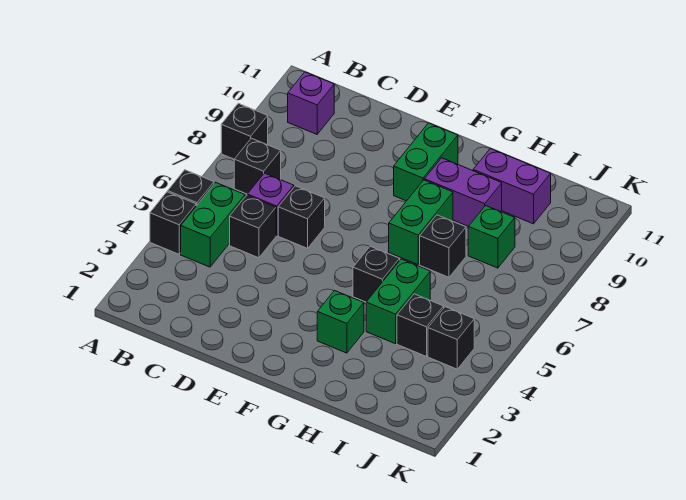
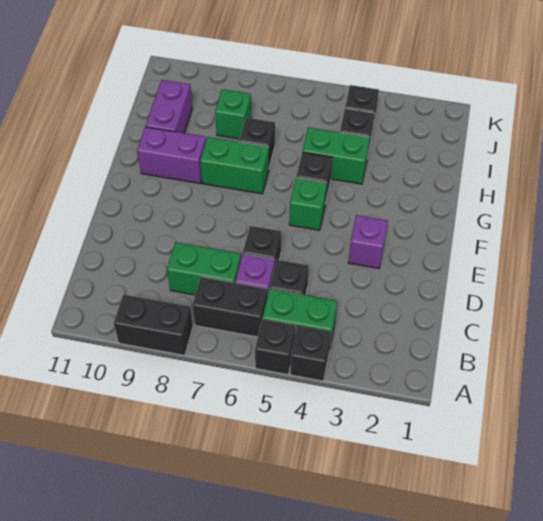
black brick A8 level 1 -> black brick A8:A9 level 1
black brick B7 level 1 -> black brick B6:B7 level 1
purple brick B10 level 1 -> purple brick E3 level 1
green brick F9:F10 level 1 -> green brick C7:C8 level 1
green brick G3 level 1 -> green brick F5 level 1
purple brick G9:H9 level 1 -> purple brick G9:G10 level 1

